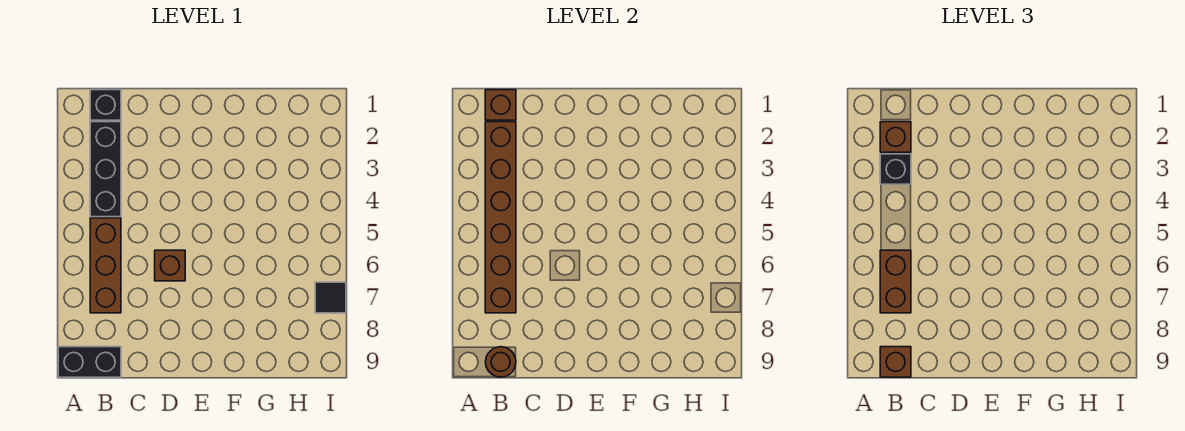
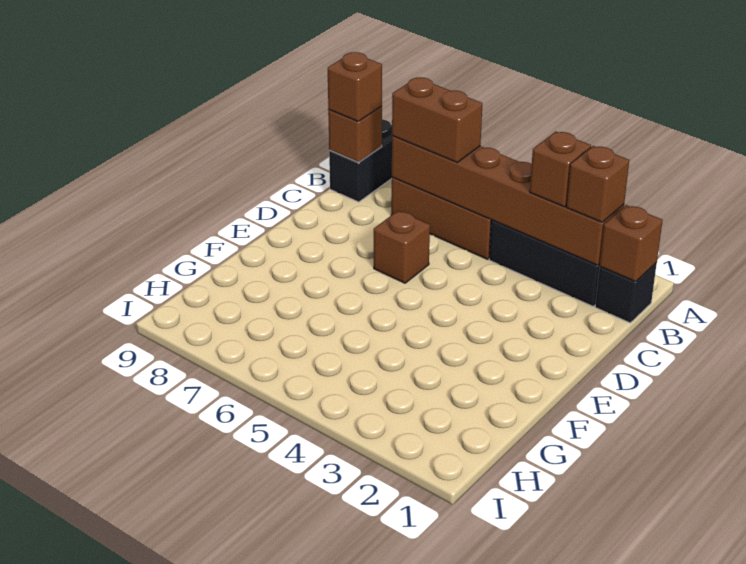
black brick B3 level 3 -> brown brick B3 level 3
brown round brick B9 level 2 -> brown brick B9 level 2
black tile I7 level 1 -> none

